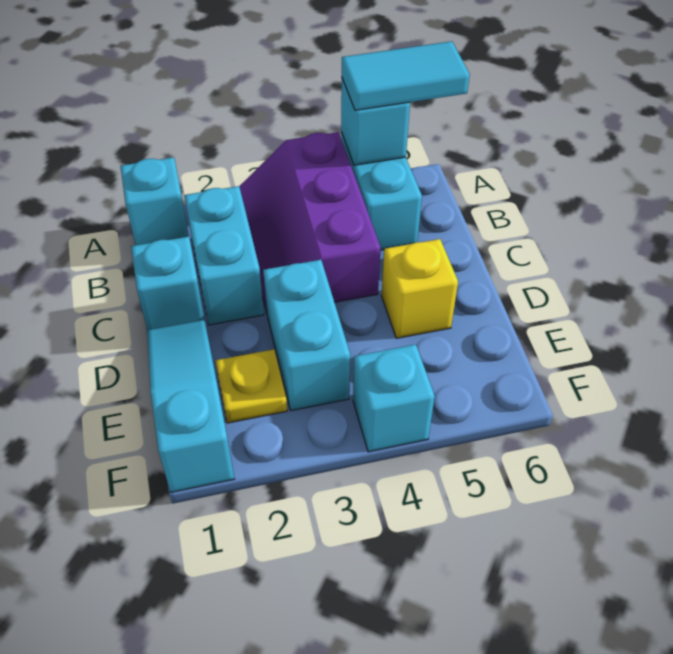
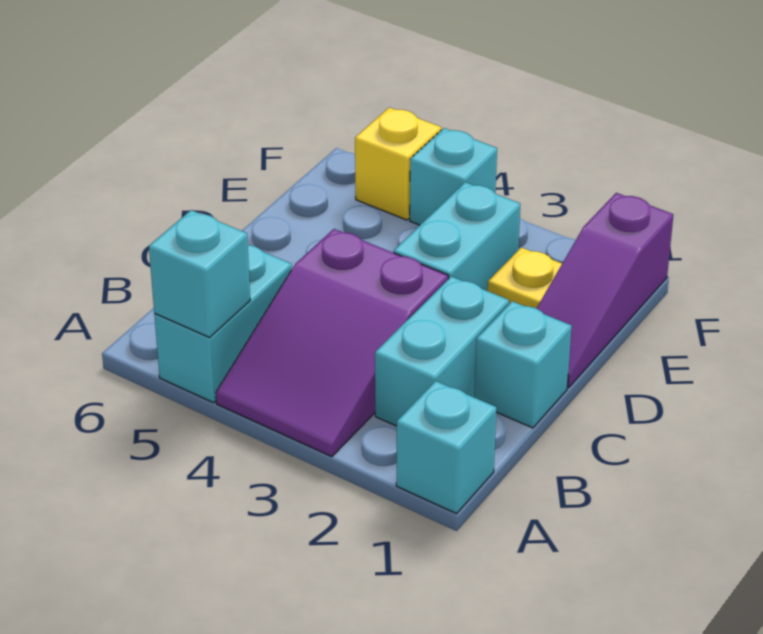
purple slope A3:C4 level 1 top 4 -> purple slope A3:C4 level 1 top C
cyan tile A5:A6 level 3 -> none
cyan slope D1:F1 level 1 top F -> purple slope D1:F1 level 1 top F
yellow brick D5 level 1 -> yellow brick F5 level 1

